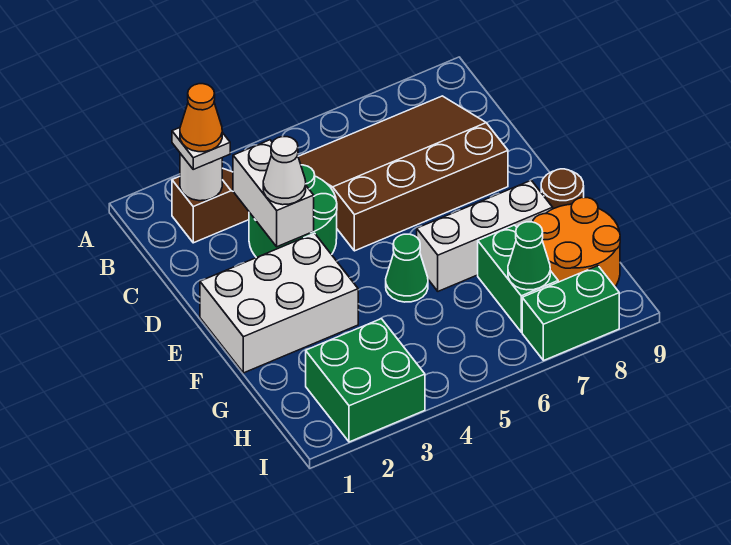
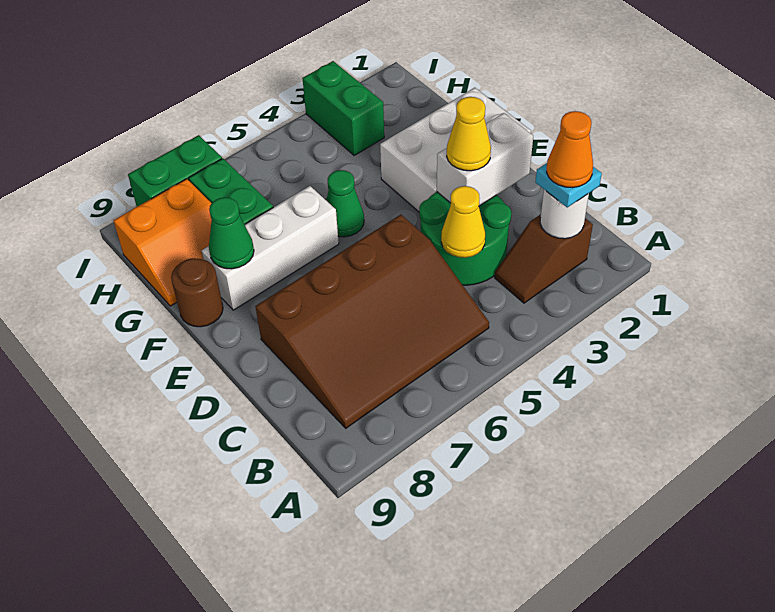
white plate B2 level 3 -> cyan plate B2 level 3
white brick C3:D3 level 2 -> white brick D2:D3 level 2
none -> yellow cone C4 level 2
white cone D3 level 3 -> yellow cone D3 level 3
orange round brick G8:H9 level 1 -> orange slope G8:H9 level 1 top H
green brick H2:I3 level 1 -> green brick H3:I3 level 1
green cone H7 level 2 -> green cone F8 level 2

